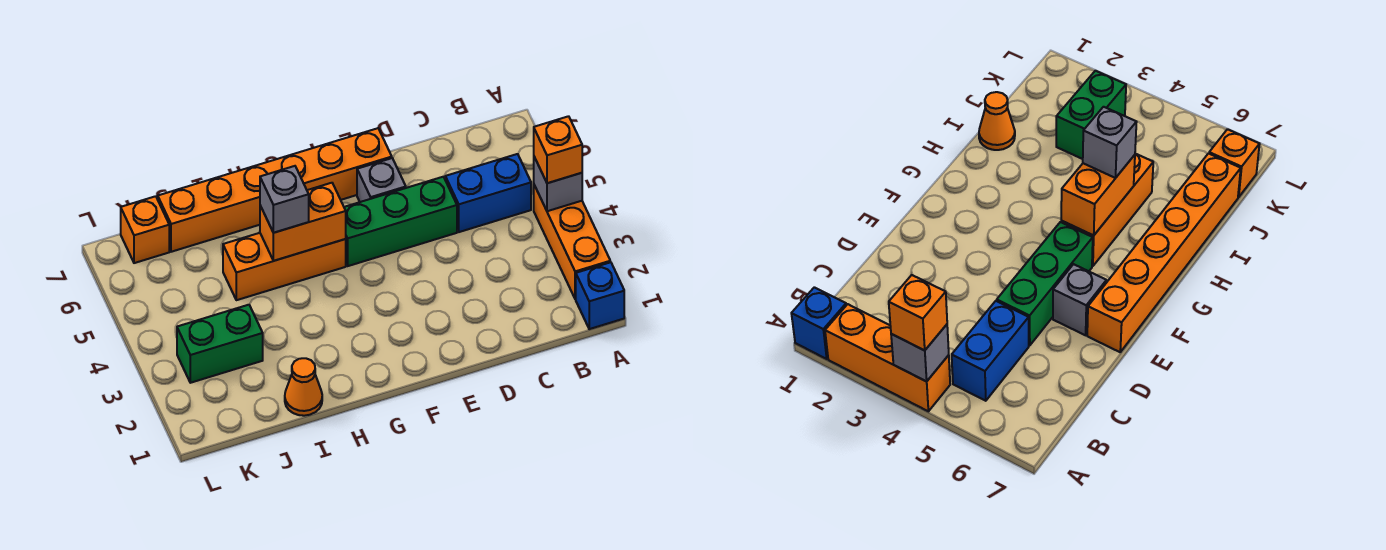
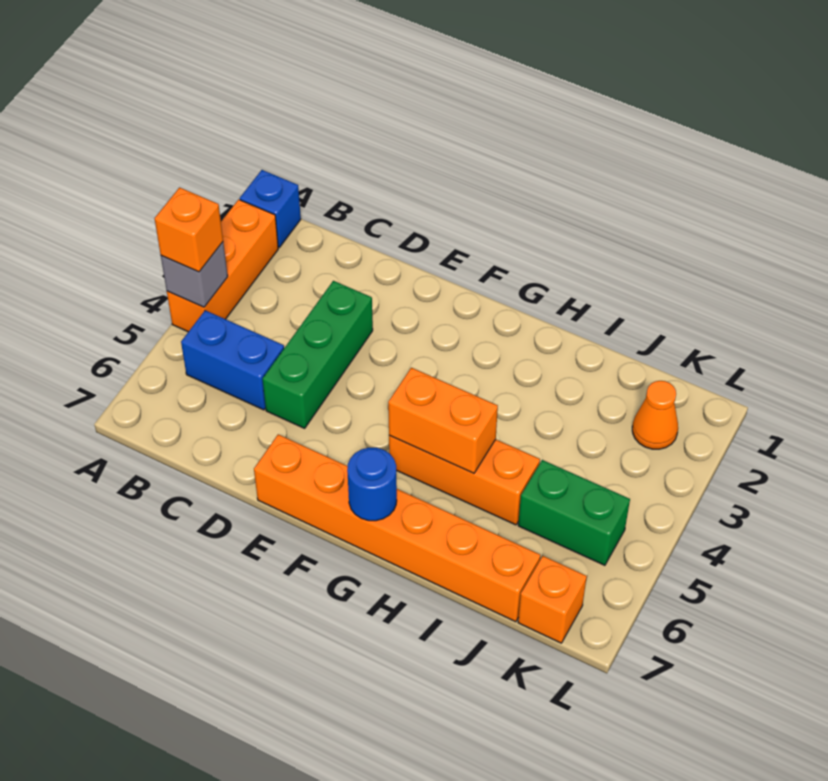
green brick D5:F5 level 1 -> green brick D3:D5 level 1
grey brick E6 level 1 -> none
none -> blue round brick G7 level 2
grey brick H5 level 3 -> none
orange cone I1 level 1 -> orange cone K2 level 1
green brick J3:K3 level 1 -> green brick J5:K5 level 1

